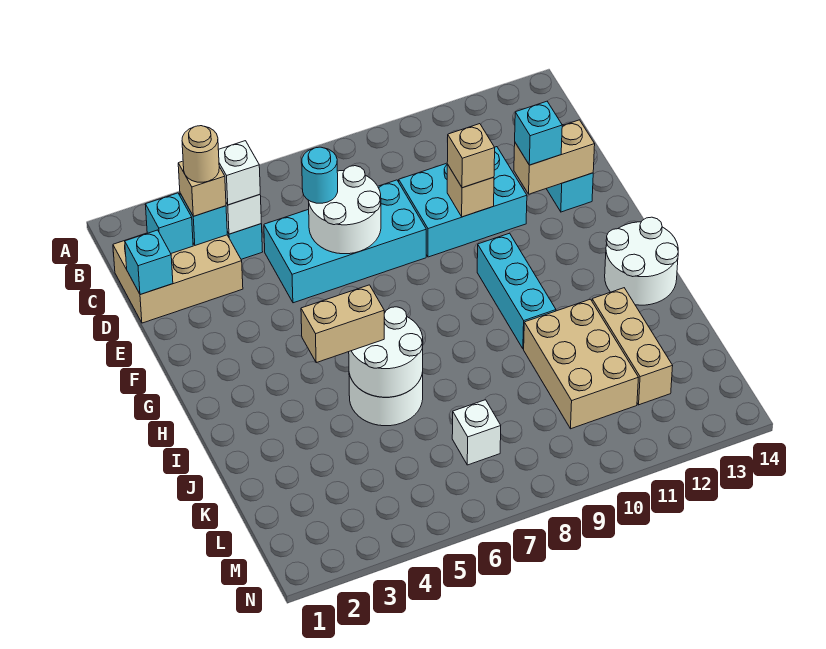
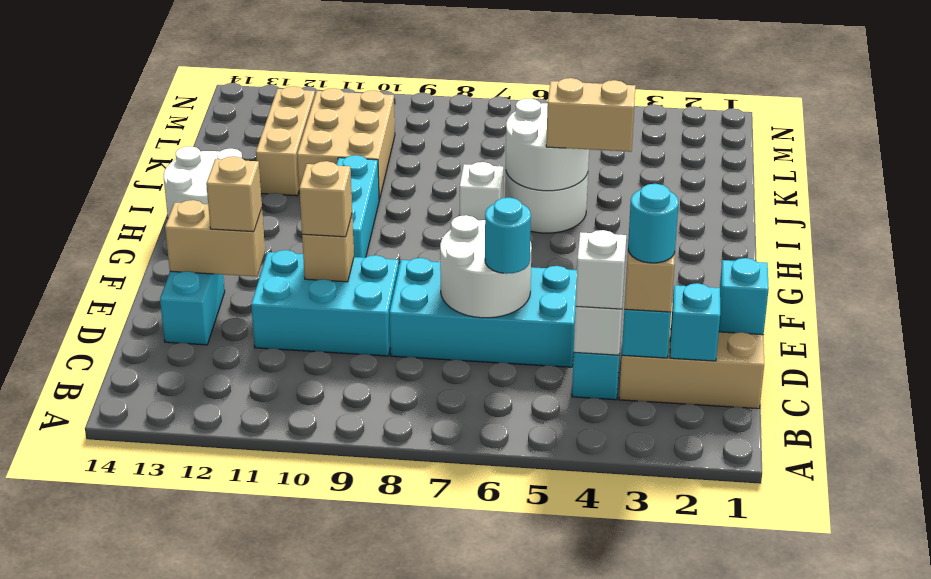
tan round brick C3 level 4 -> cyan round brick C3 level 4
cyan brick E12 level 3 -> tan brick E12 level 3
white brick L7 level 1 -> white brick I7 level 1

